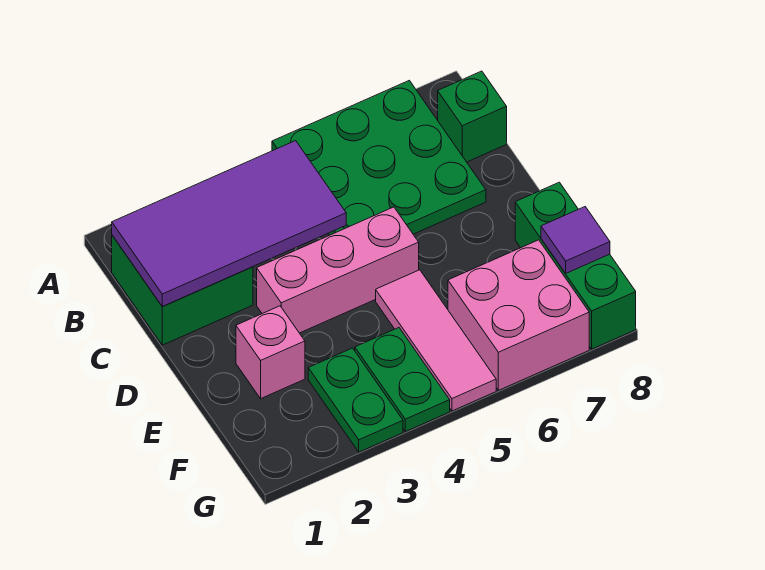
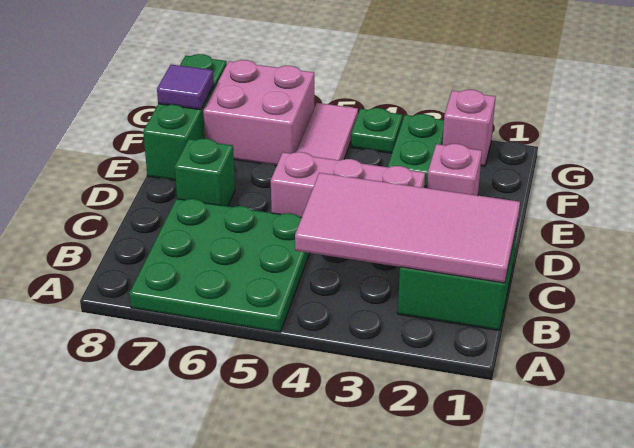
purple tile B1:C4 level 2 -> pink tile B1:C4 level 2
green brick B8 level 1 -> green brick D7 level 1
green plate F4:G4 level 1 -> green plate G4 level 1
none -> pink brick G2 level 1

